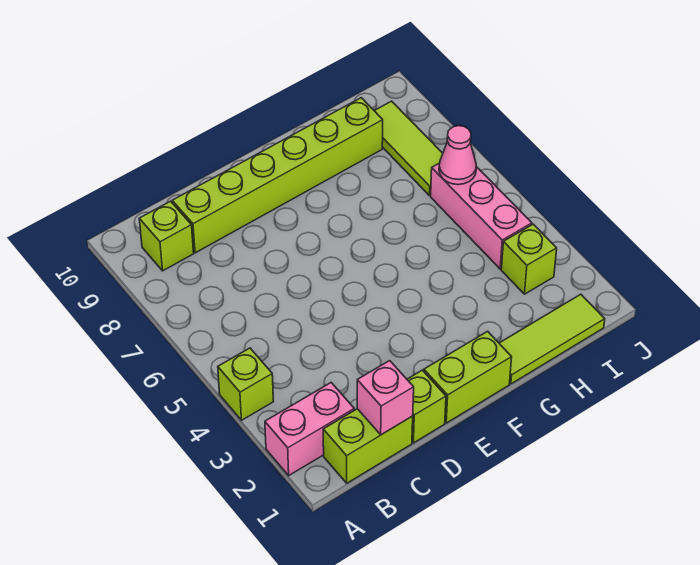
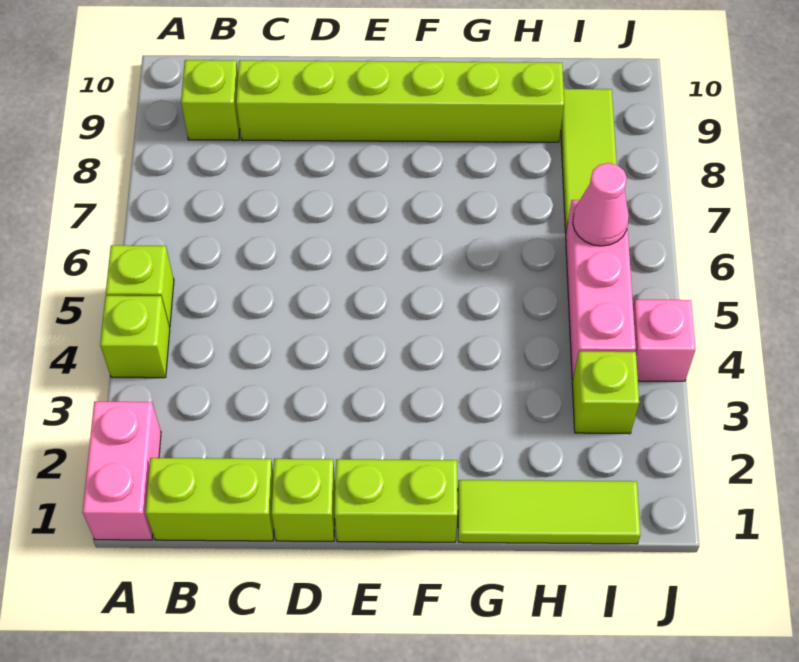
pink brick A2:B2 level 1 -> pink brick A1:A2 level 1
none -> lime brick A5 level 1
pink brick C1 level 2 -> pink brick J4 level 1

